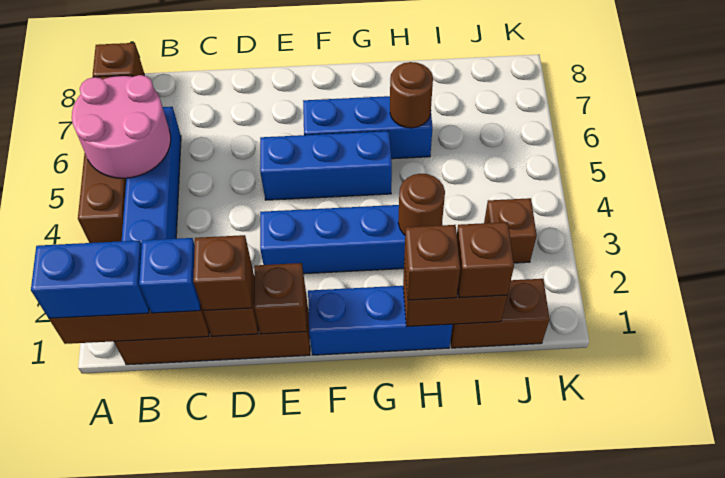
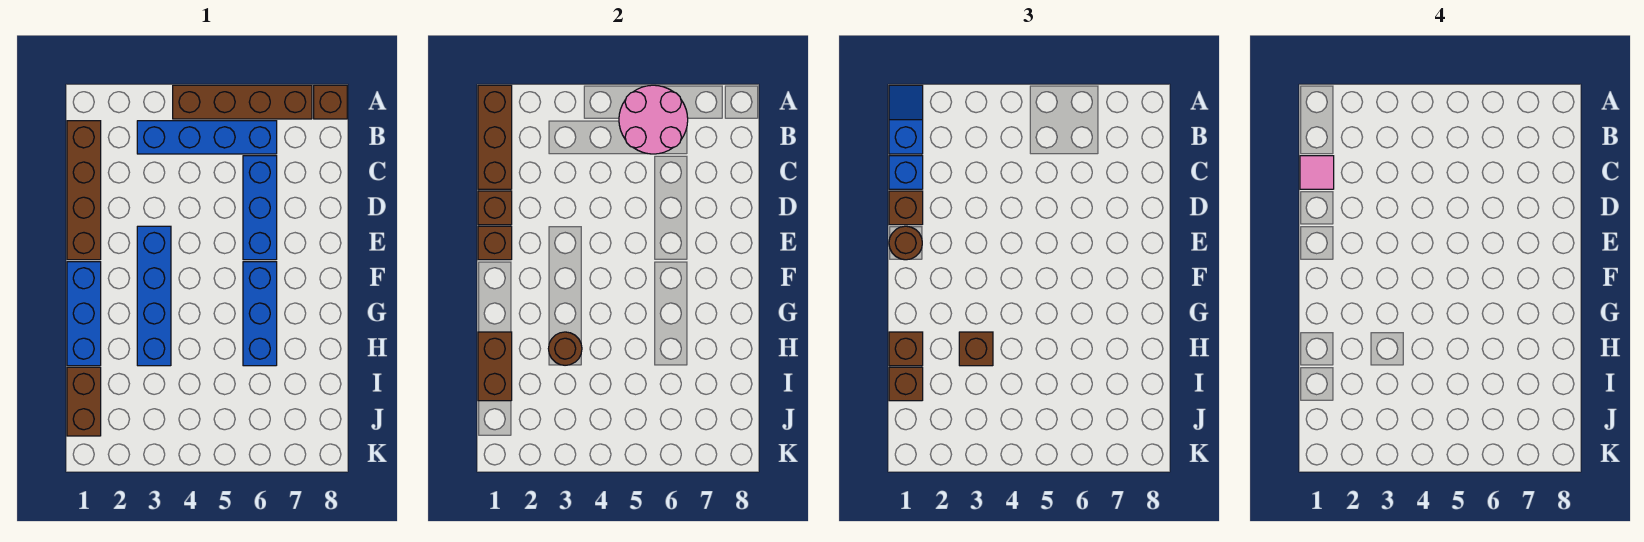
blue brick A1:B1 level 3 -> blue slope A1:B1 level 3 top B
none -> pink tile C1 level 4
blue brick E5:G5 level 1 -> blue brick C6:E6 level 1
brown round brick H6 level 2 -> brown round brick E1 level 3
brown brick J3 level 1 -> brown brick H3 level 3

